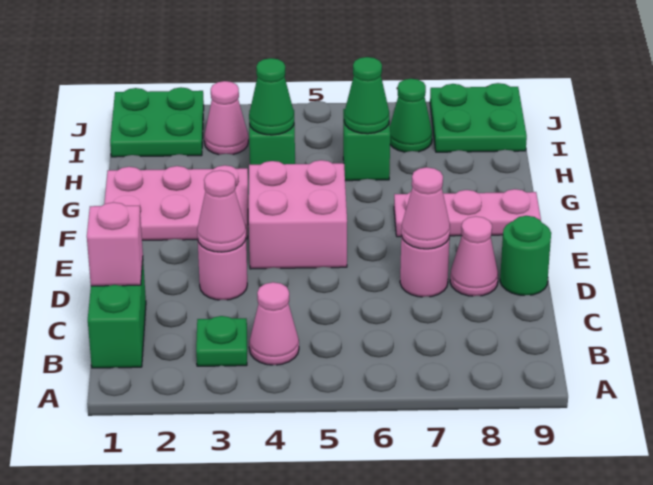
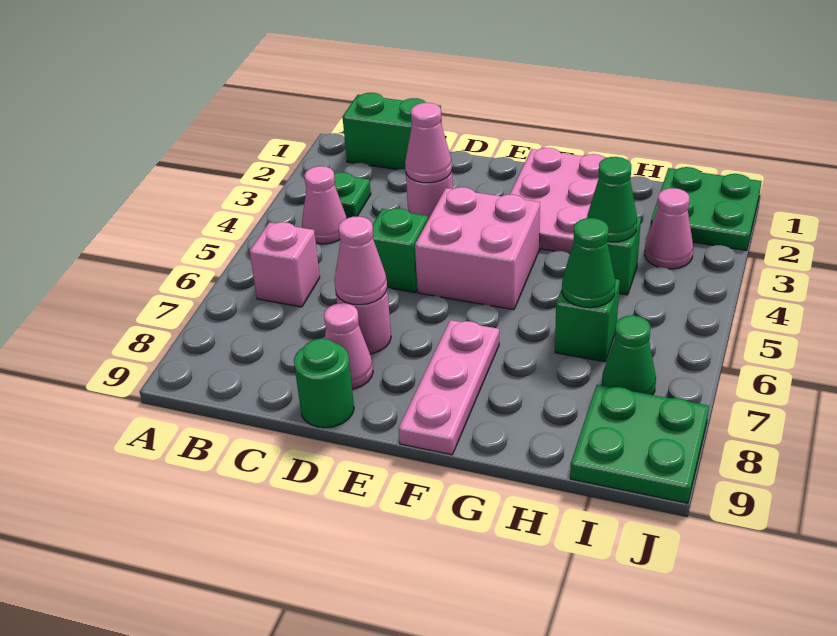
pink brick C1 level 2 -> pink brick B6 level 1
none -> green brick D5 level 1

